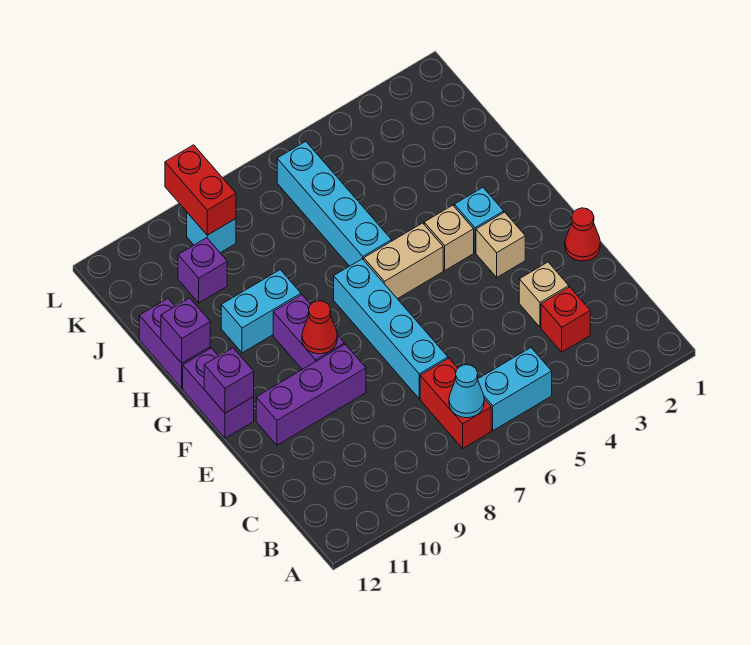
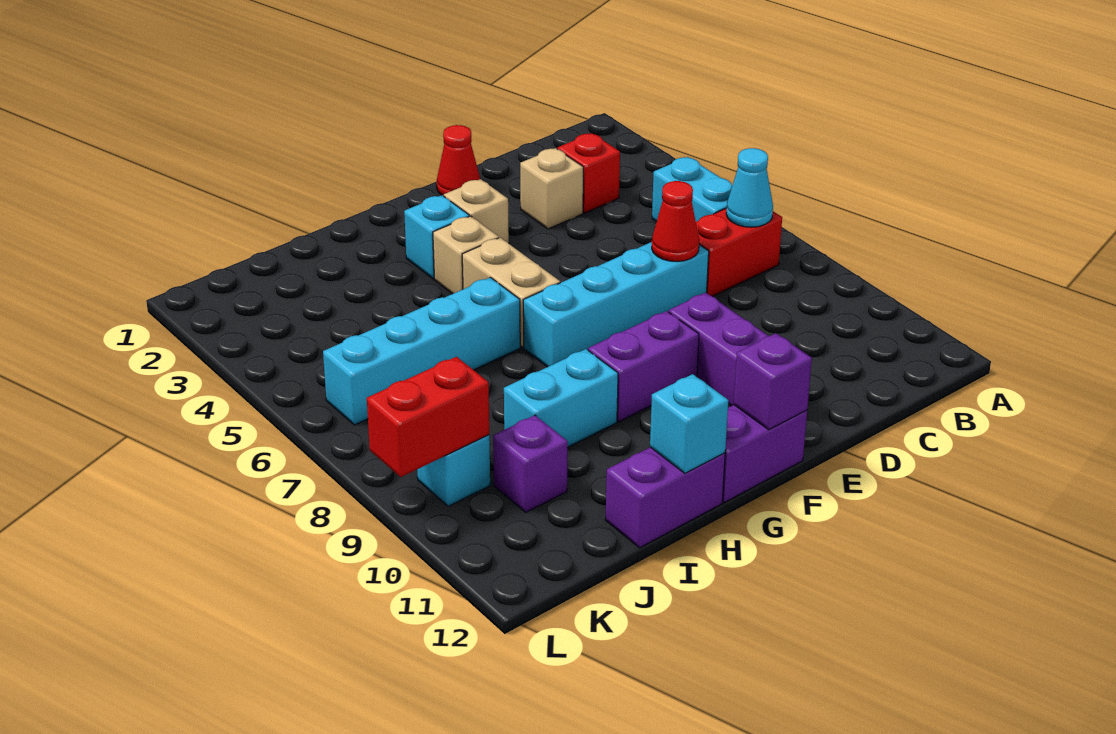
red cone F9 level 2 -> red cone D7 level 2
cyan brick H9:H10 level 1 -> cyan brick H9:I9 level 1
purple brick H12 level 2 -> cyan brick H12 level 2

